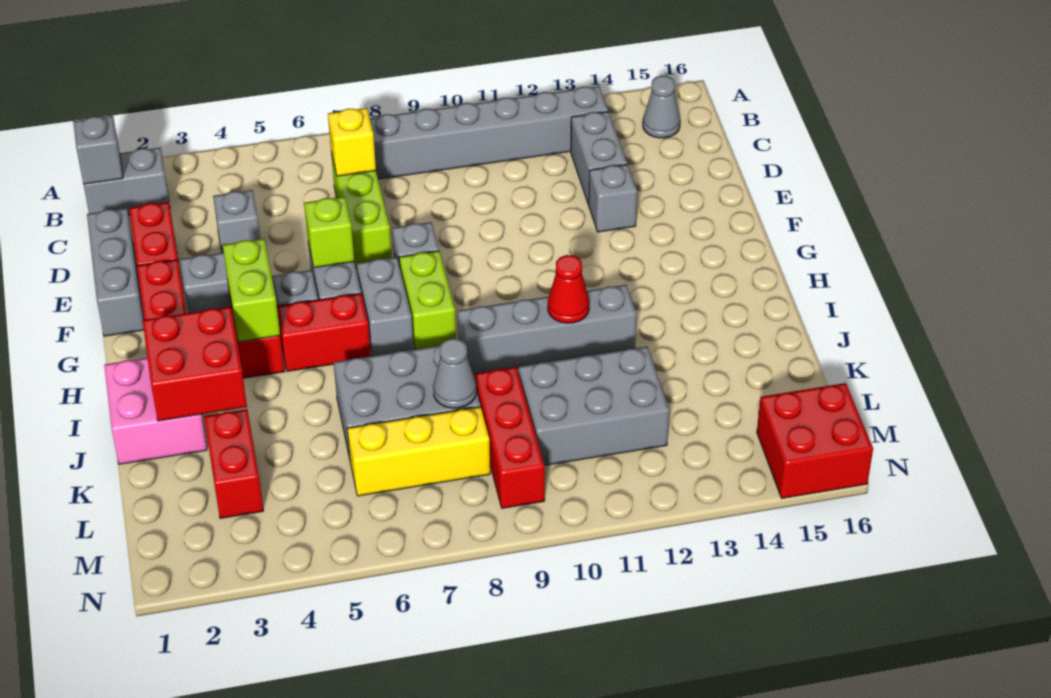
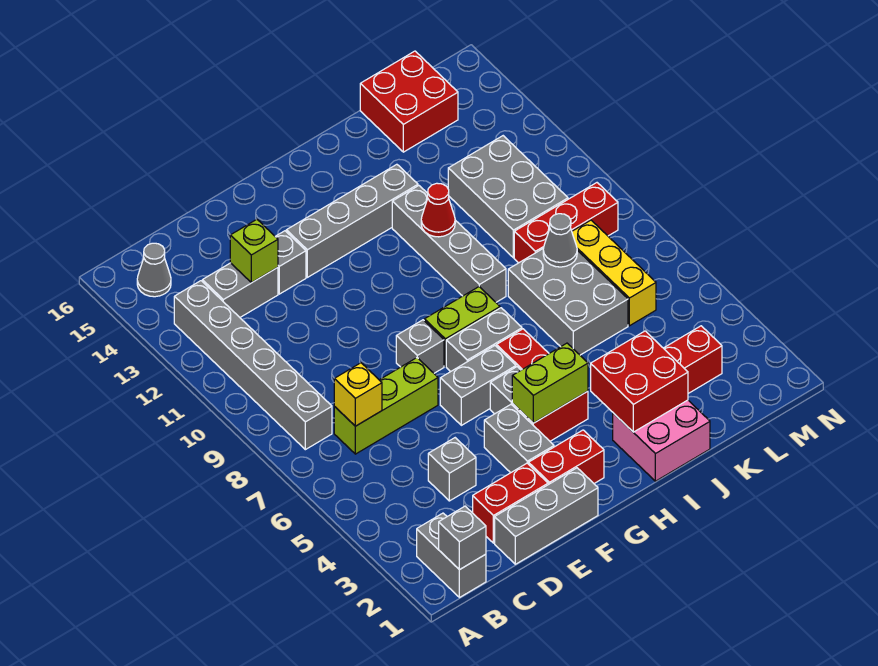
lime brick F6 level 2 -> lime brick D13 level 2
none -> grey brick F13:I13 level 1
red brick M15:N16 level 1 -> red brick K15:L16 level 1

